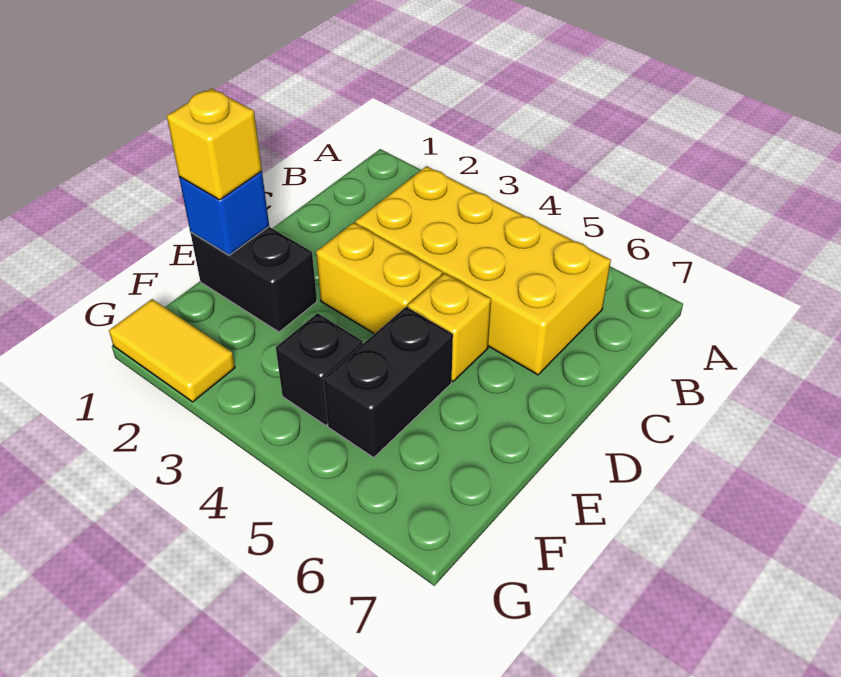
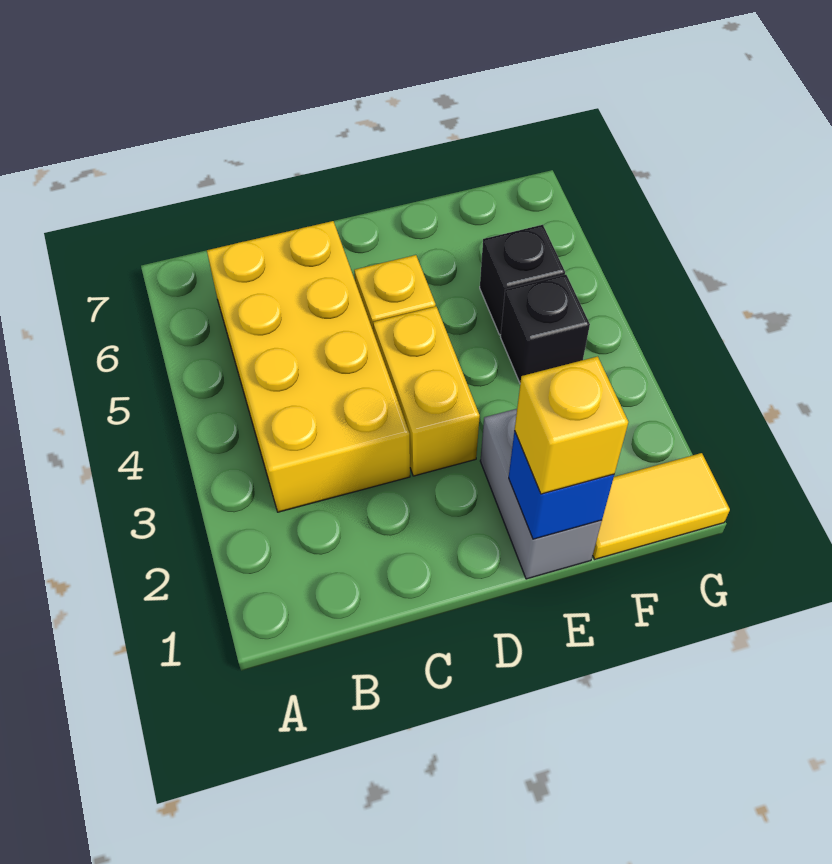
black brick E1:E2 level 1 -> grey brick E1:E2 level 1
black brick E5:F5 level 1 -> black brick F5 level 1
yellow tile G1:G2 level 1 -> yellow tile F1:G1 level 1

